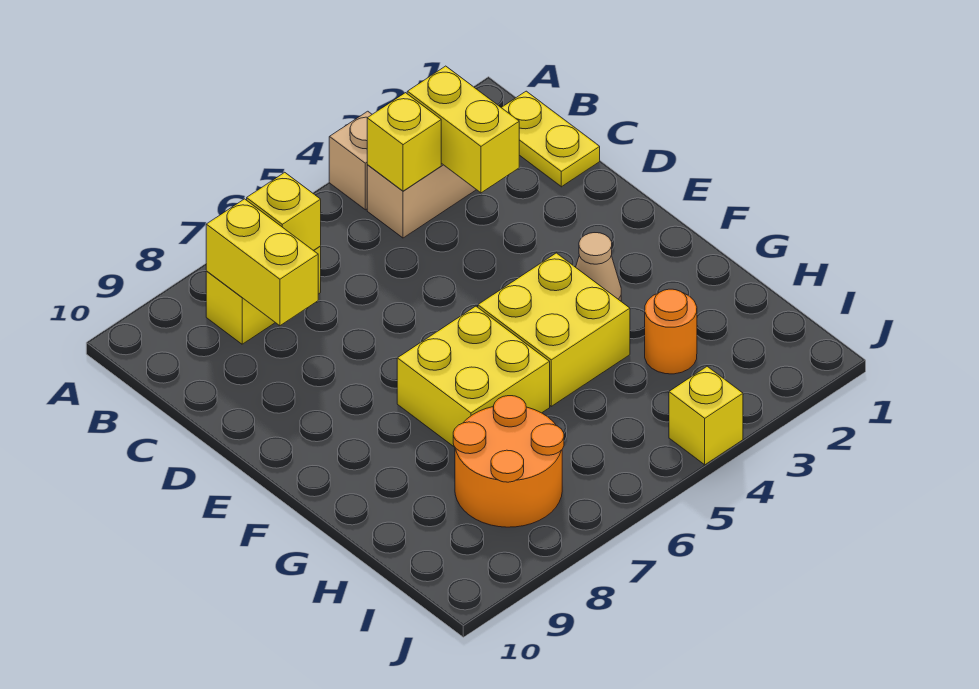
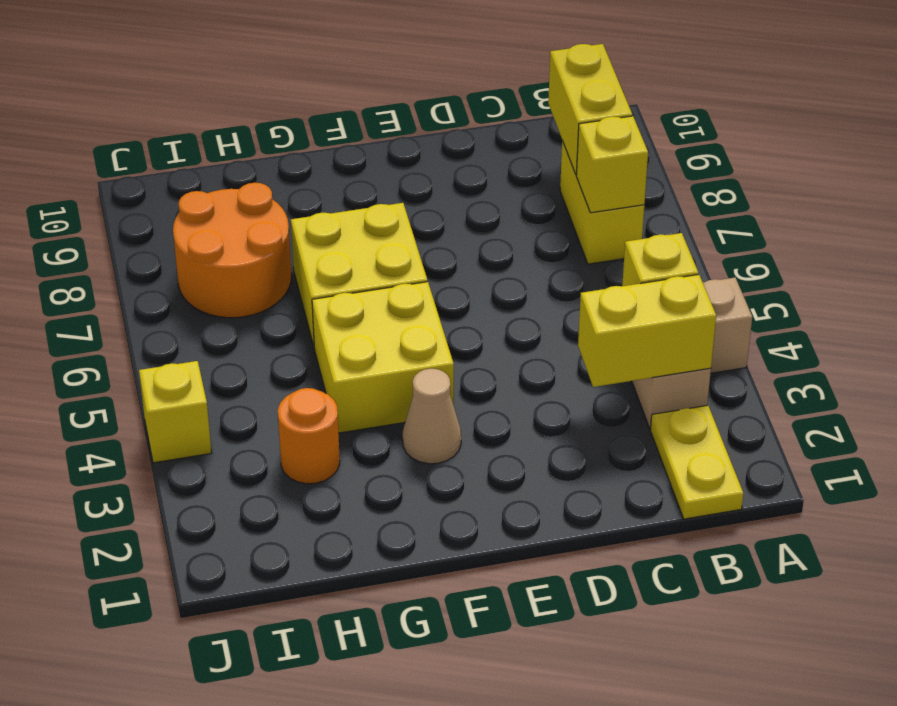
yellow plate B1:C1 level 1 -> yellow plate B1:B2 level 1
yellow brick B8:C8 level 2 -> yellow brick B8:B9 level 2

